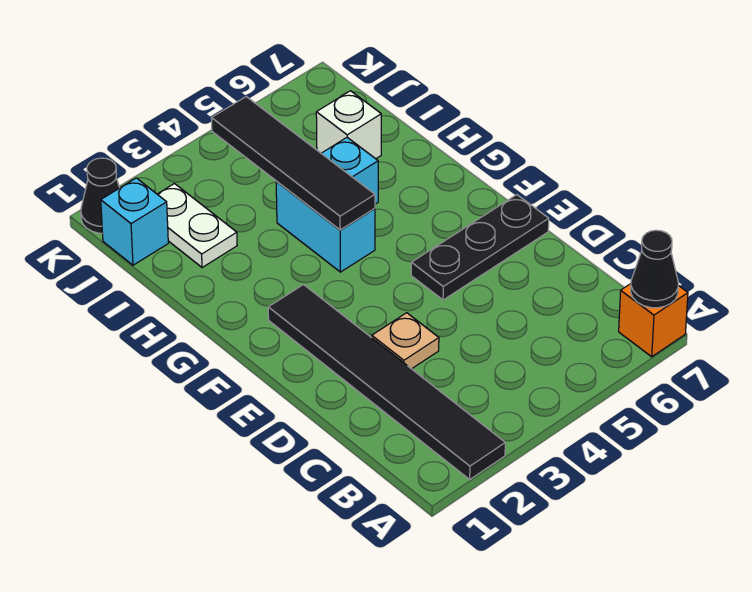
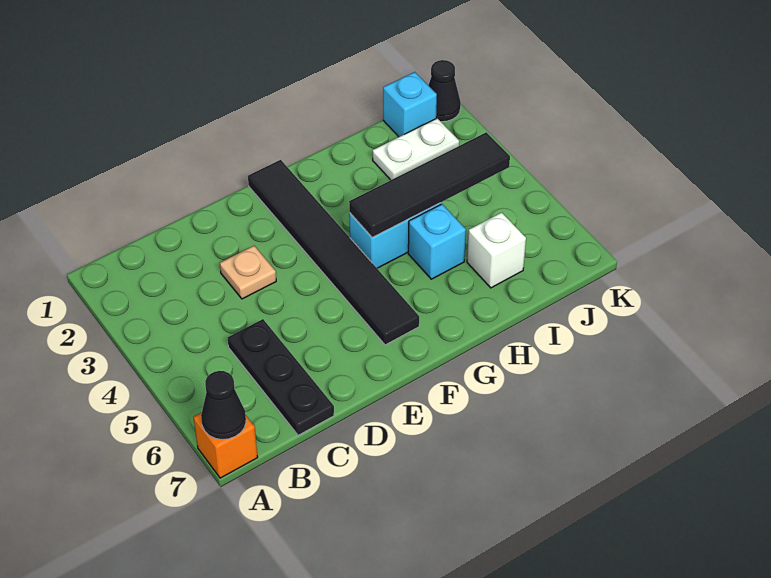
black tile A2:F2 level 1 -> black tile F1:F6 level 1
black plate E5:E7 level 1 -> black plate C5:C7 level 1

